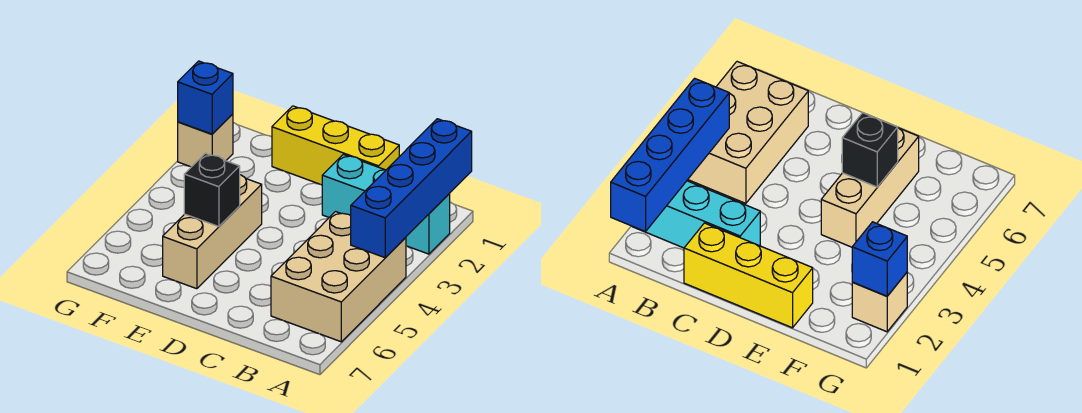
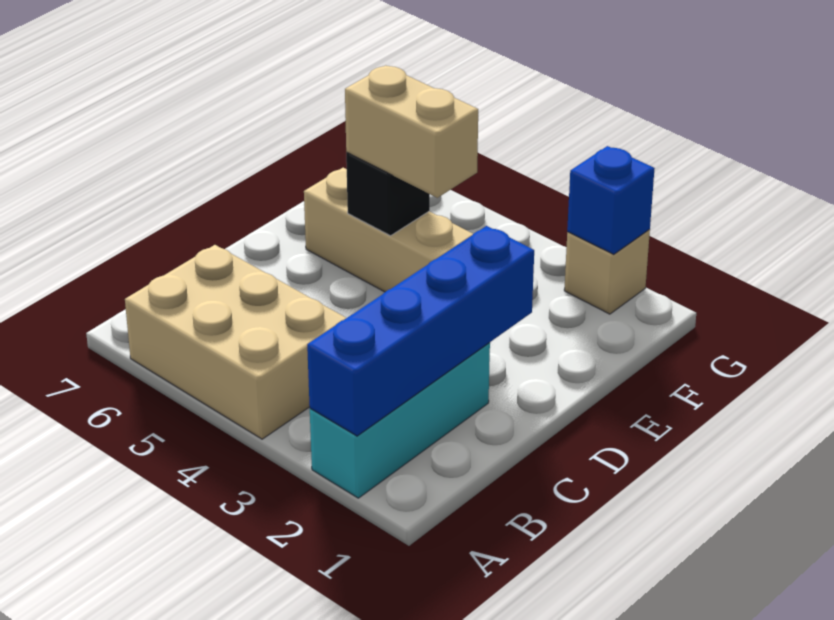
blue brick A1:A4 level 2 -> blue brick A2:D2 level 2
yellow brick C1:E1 level 1 -> none
none -> tan brick E4:E5 level 3

